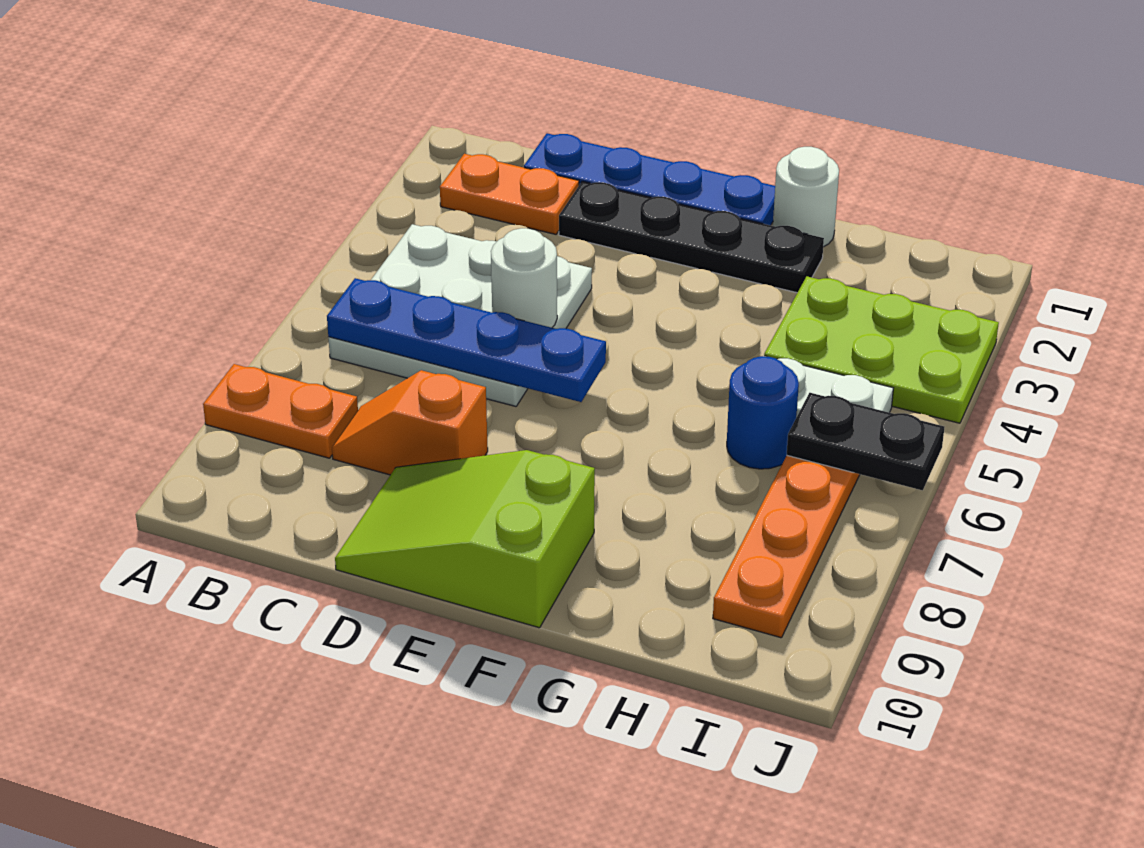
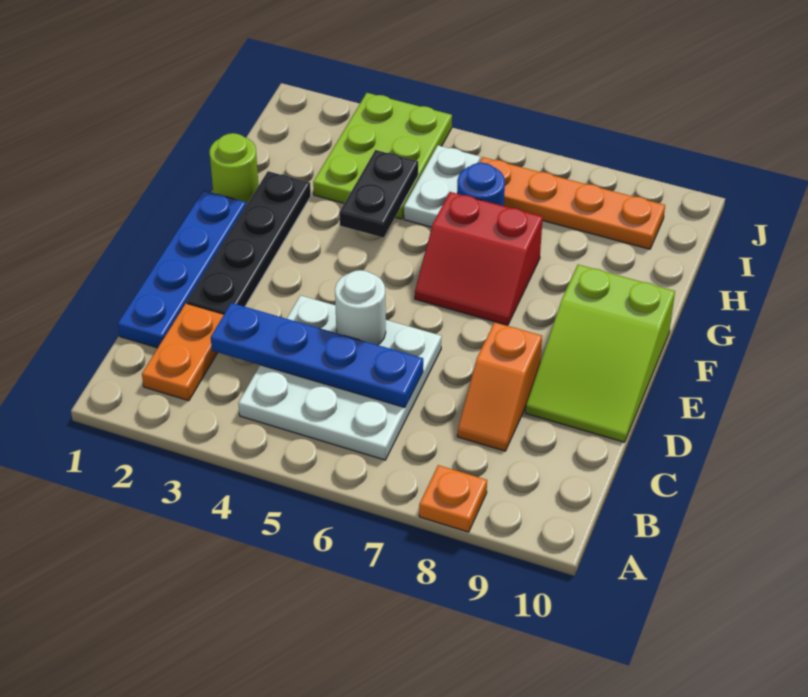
orange plate A8:B8 level 1 -> orange plate A8 level 1
blue plate B6:E6 level 2 -> blue plate C3:C6 level 2
none -> red slope F6:G7 level 1 top G
white round brick G1 level 1 -> lime round brick G1 level 1
black plate I6:J6 level 2 -> black plate G4:H4 level 2

